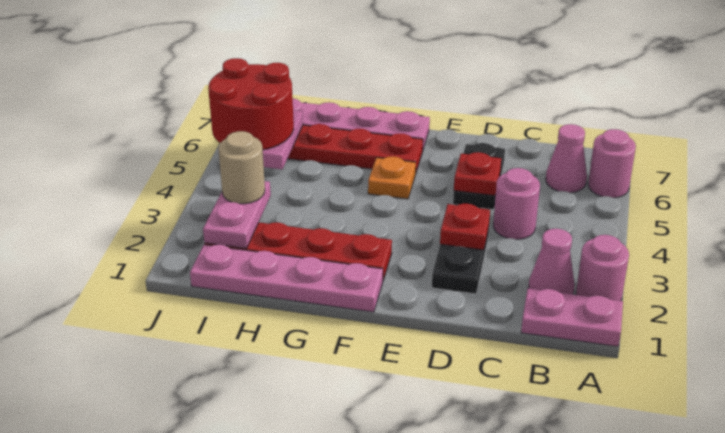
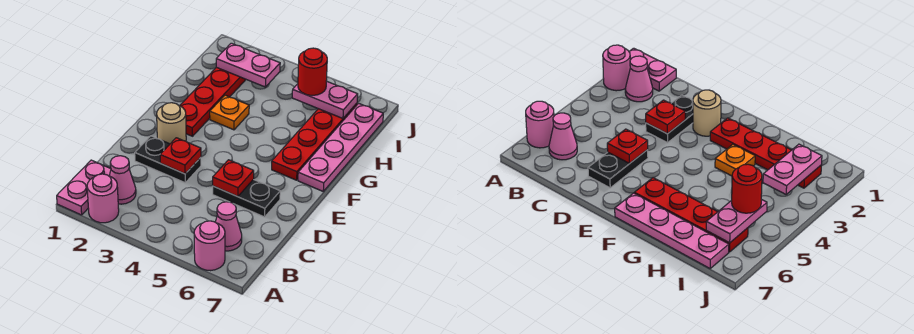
pink round brick C4 level 1 -> none
pink plate F1:I1 level 1 -> none
orange plate F5 level 1 -> orange plate G3 level 1
tan round brick I3 level 3 -> tan round brick E2 level 1
red round brick I5:J6 level 3 -> red round brick I5 level 3

